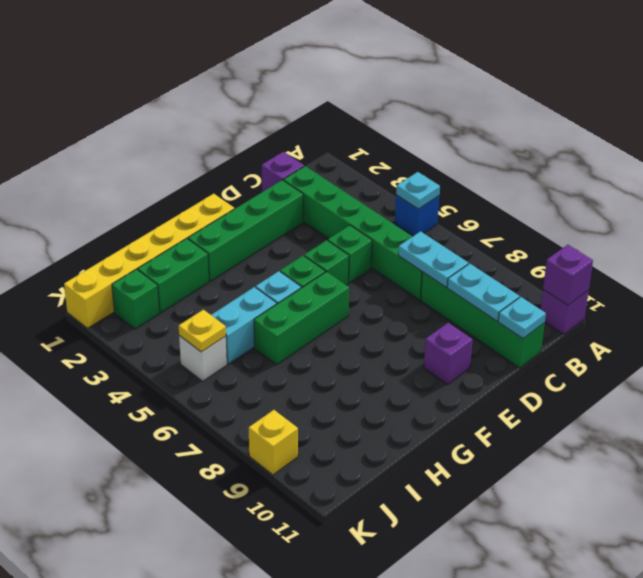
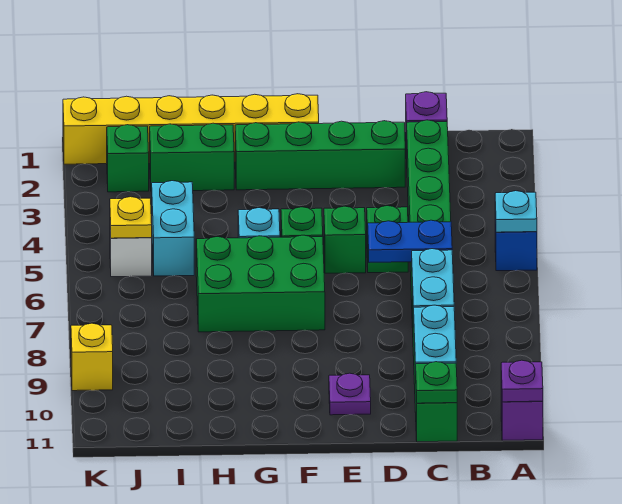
purple brick A11 level 2 -> purple plate A11 level 2
none -> blue plate C6:D6 level 2
cyan plate C11 level 2 -> green plate C11 level 2
purple brick E10 level 1 -> purple plate E10 level 1
green brick F6:H6 level 1 -> green brick F6:H7 level 1
cyan brick H5:I5 level 1 -> cyan brick I4:I5 level 1

